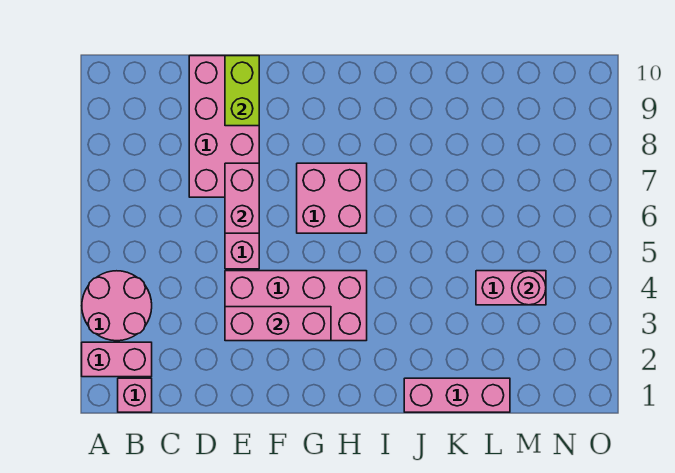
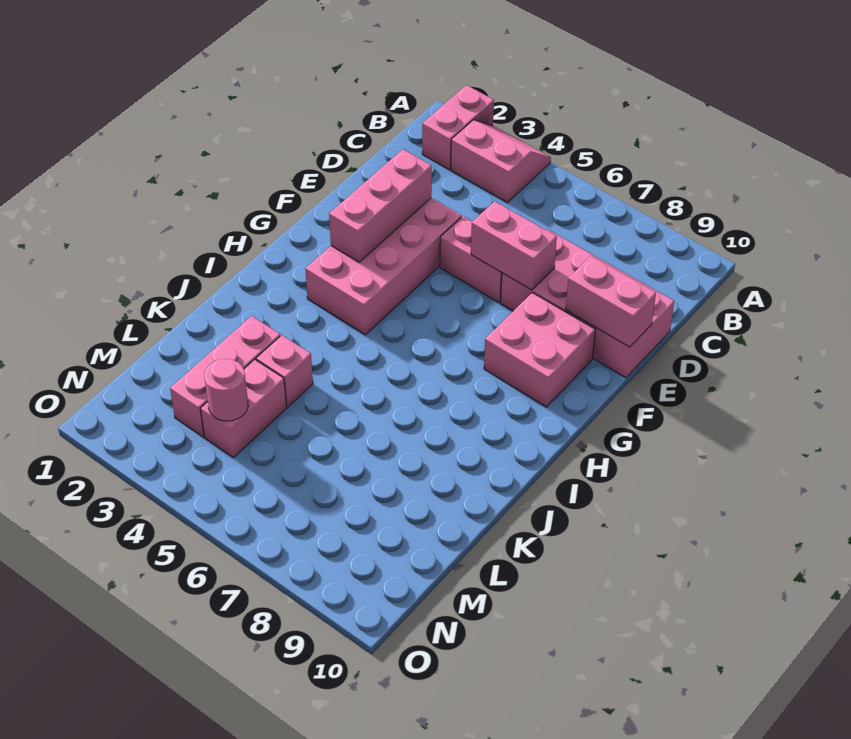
pink round brick A3:B4 level 1 -> pink slope A3:B4 level 1 top B
pink brick B1 level 1 -> pink brick K4 level 1
lime brick E9:E10 level 2 -> pink brick E9:E10 level 2
pink brick G6:H7 level 1 -> pink brick F8:G9 level 1
pink brick J1:L1 level 1 -> pink brick K3:M3 level 1

